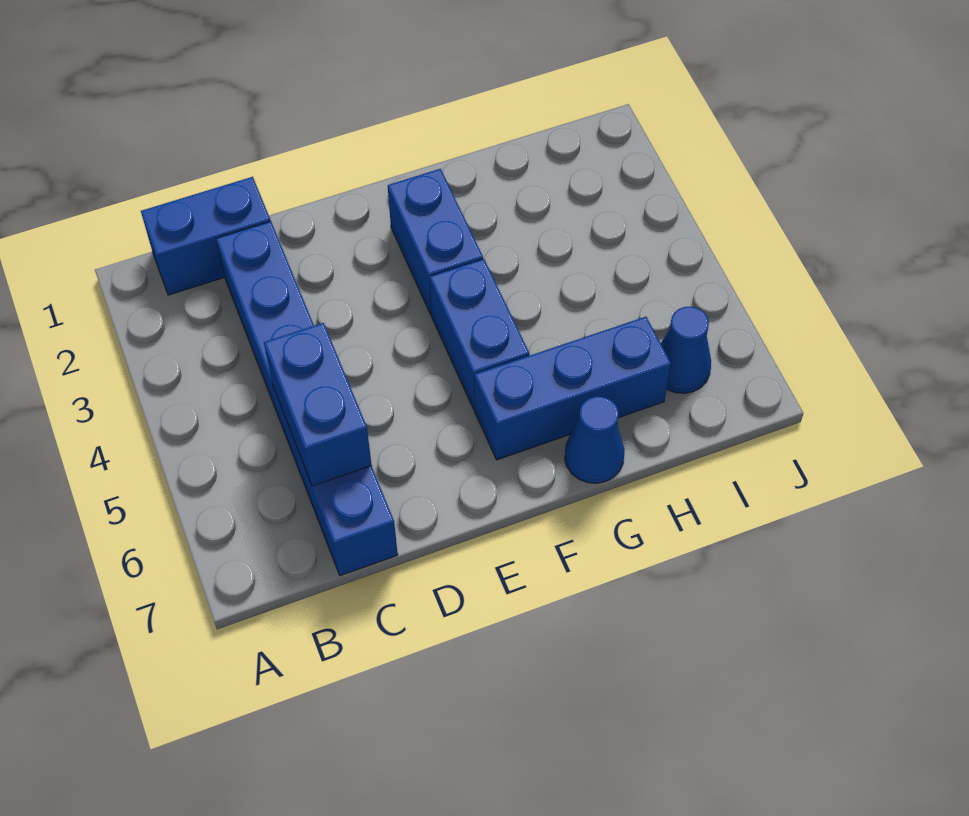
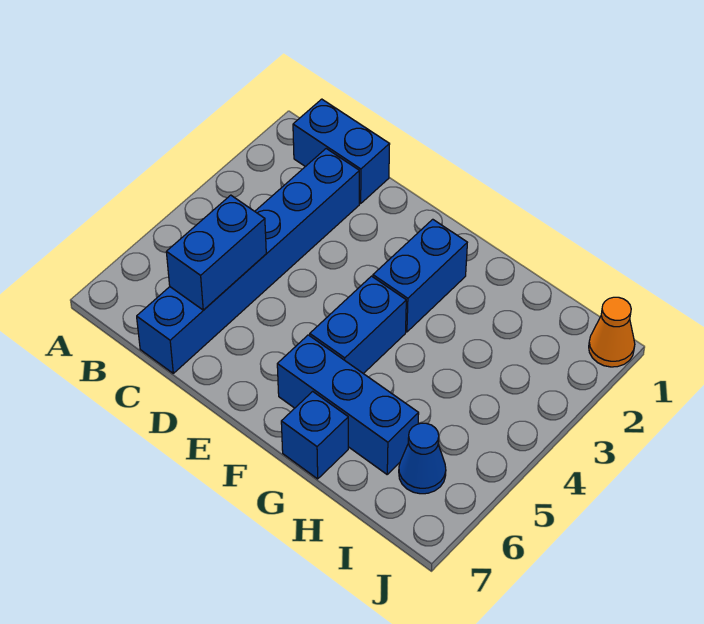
blue cone G7 level 1 -> blue brick G7 level 1
none -> orange cone J1 level 1

